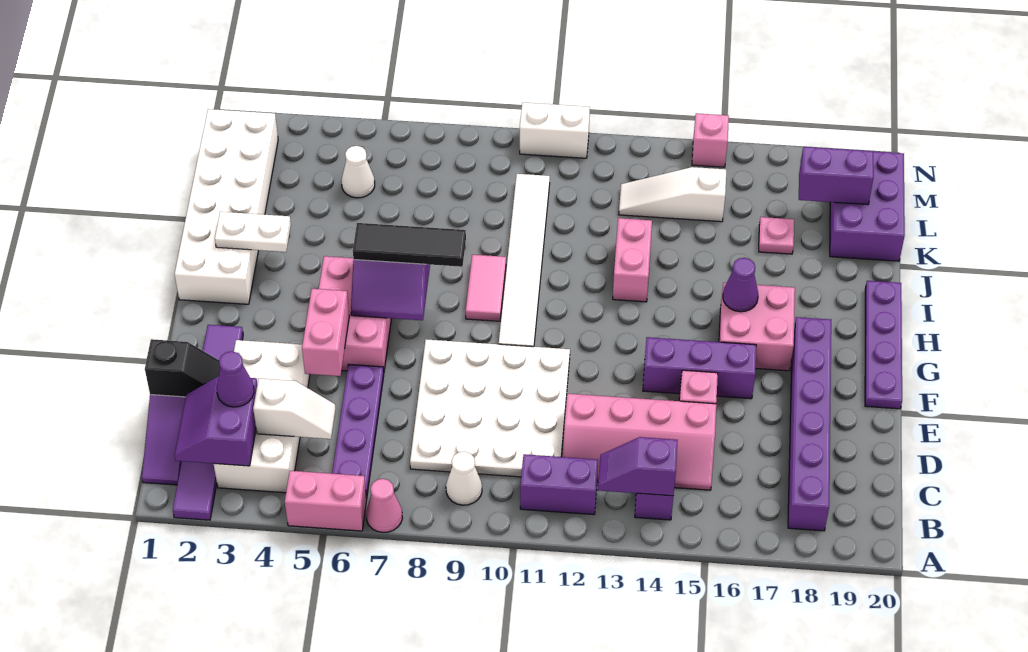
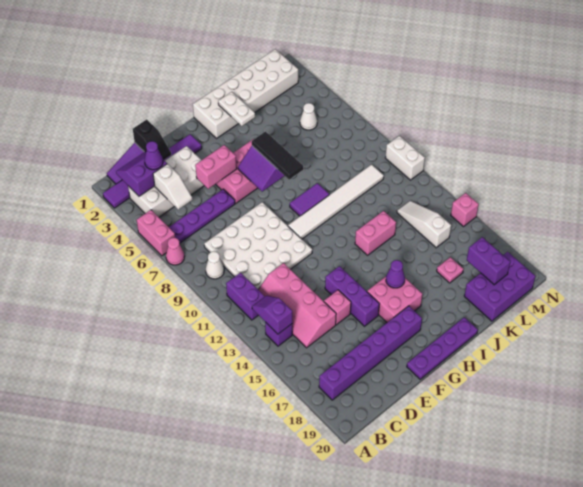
pink tile H9:I9 level 1 -> purple tile H9:I9 level 1

